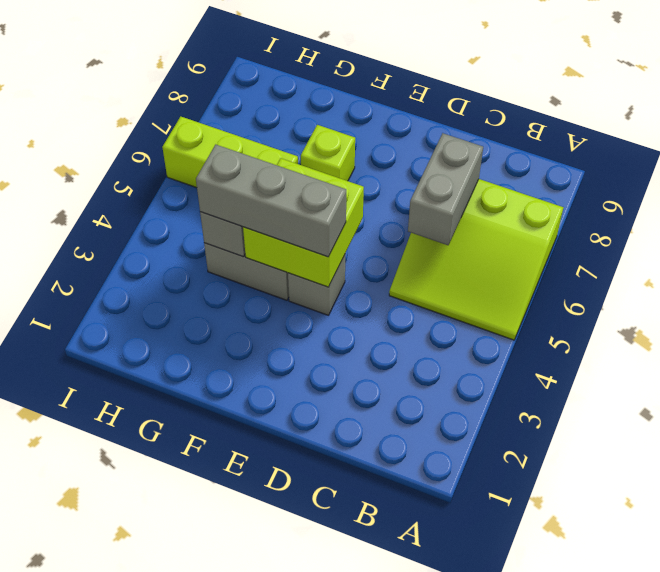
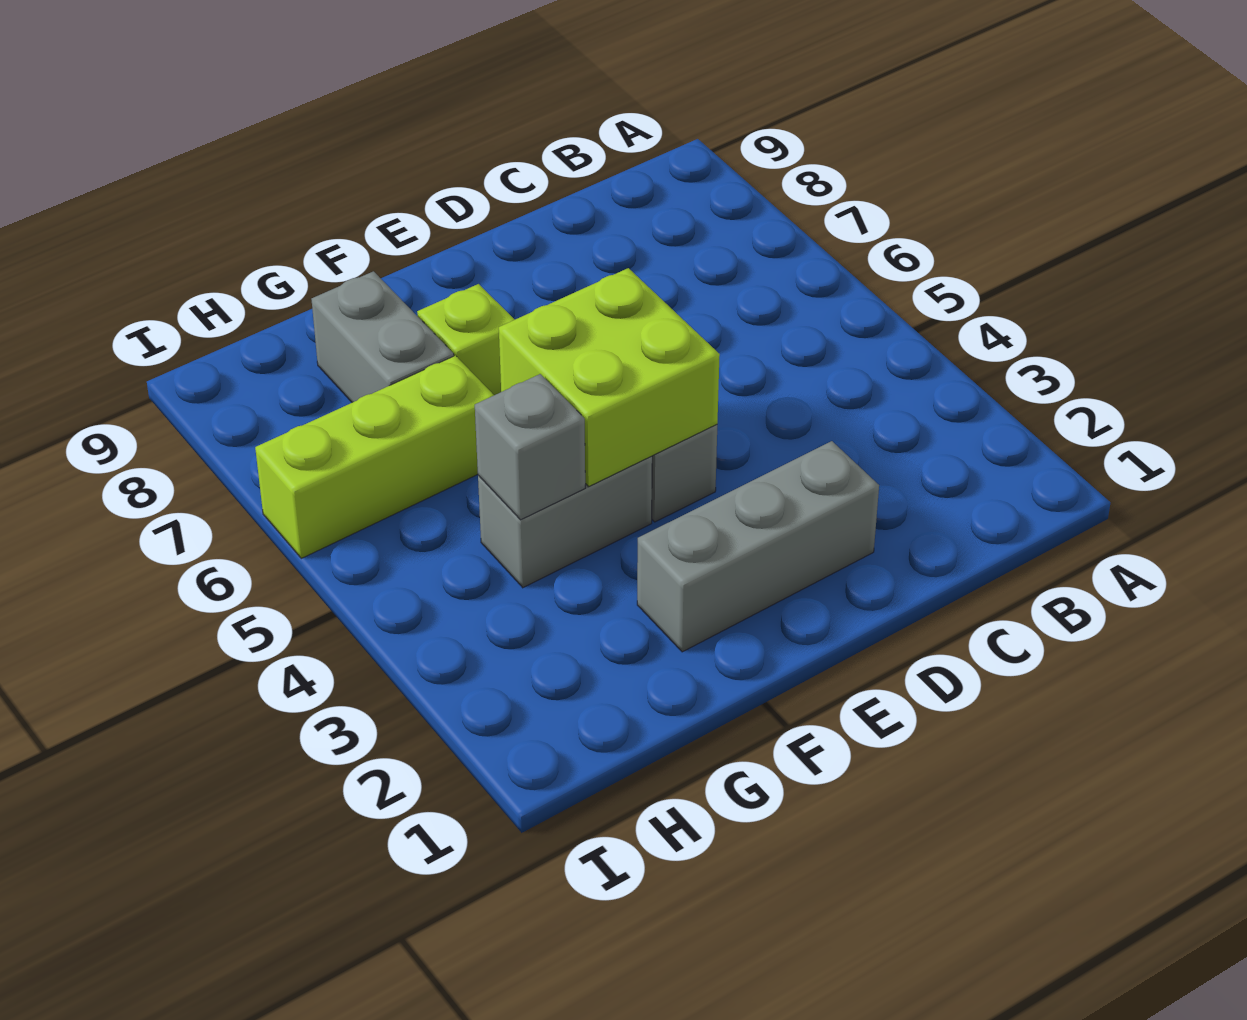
lime slope A5:C7 level 1 top 7 -> none
grey brick C6:C7 level 2 -> grey brick G7:G8 level 1
grey brick E4:G4 level 3 -> grey brick D2:F2 level 1

